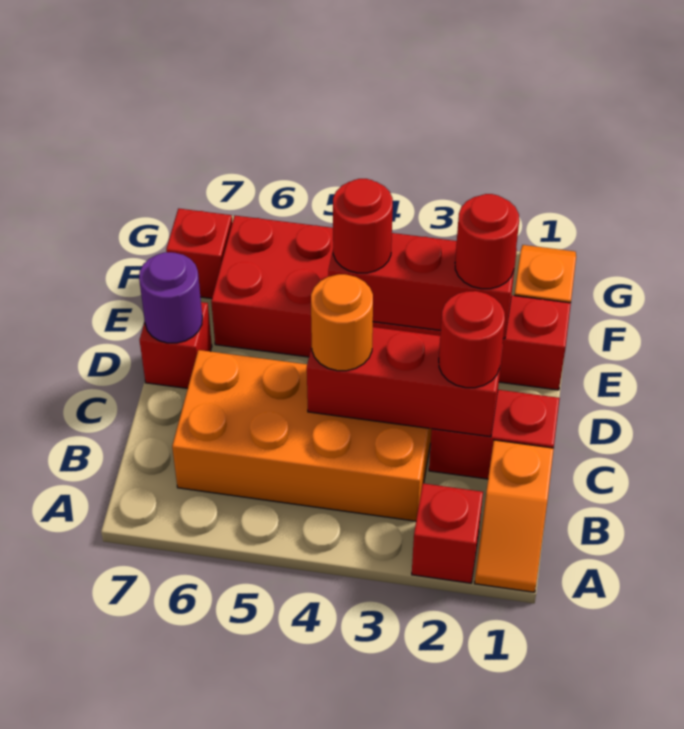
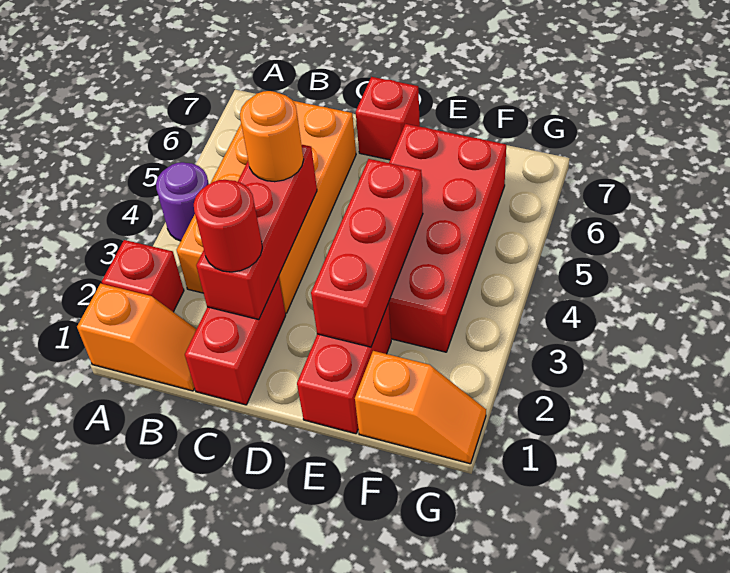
orange slope A1:B1 level 1 top B -> orange slope A1:B1 level 1 top A
purple round brick D7 level 2 -> purple round brick A4 level 1
red round brick E2 level 3 -> none
red round brick E4 level 3 -> none
red brick F7 level 1 -> none

